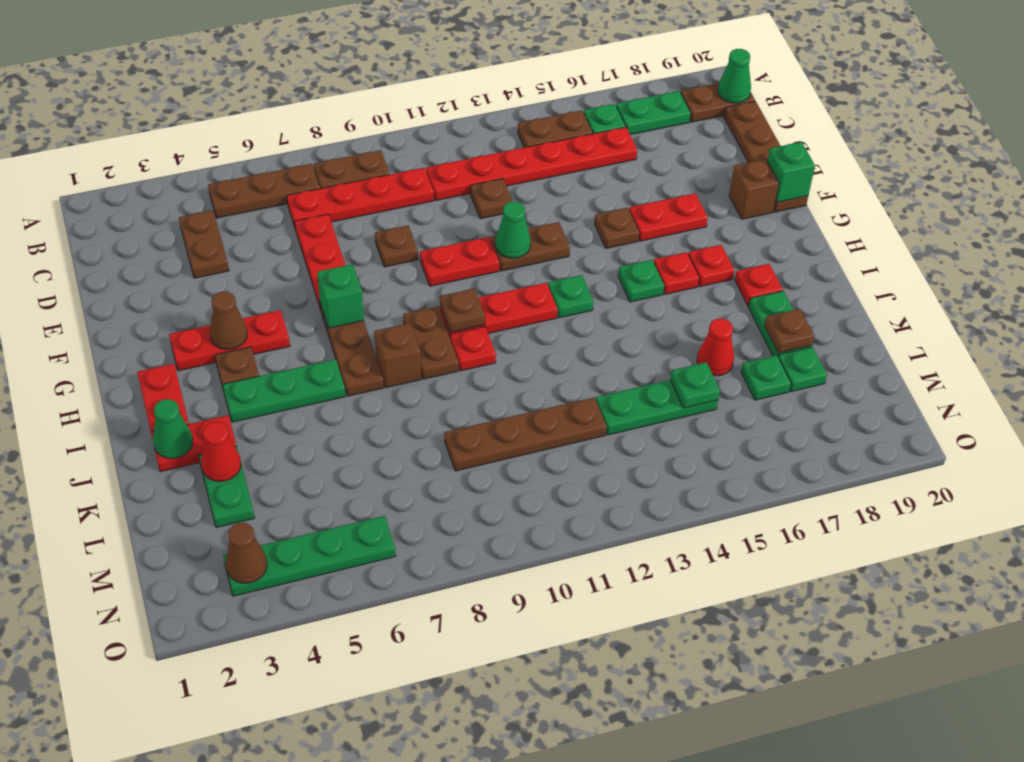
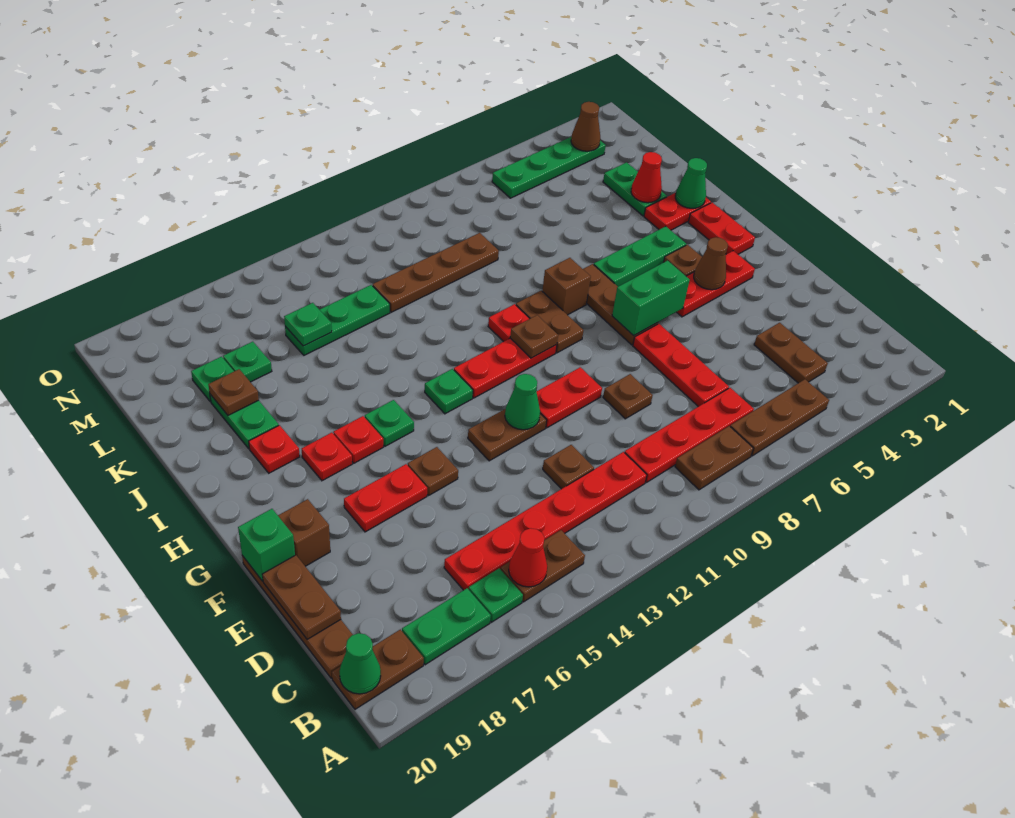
none -> brown plate D20:E20 level 2
green brick G7 level 2 -> green brick G6:G7 level 2
red cone K16 level 1 -> red cone B15 level 2

